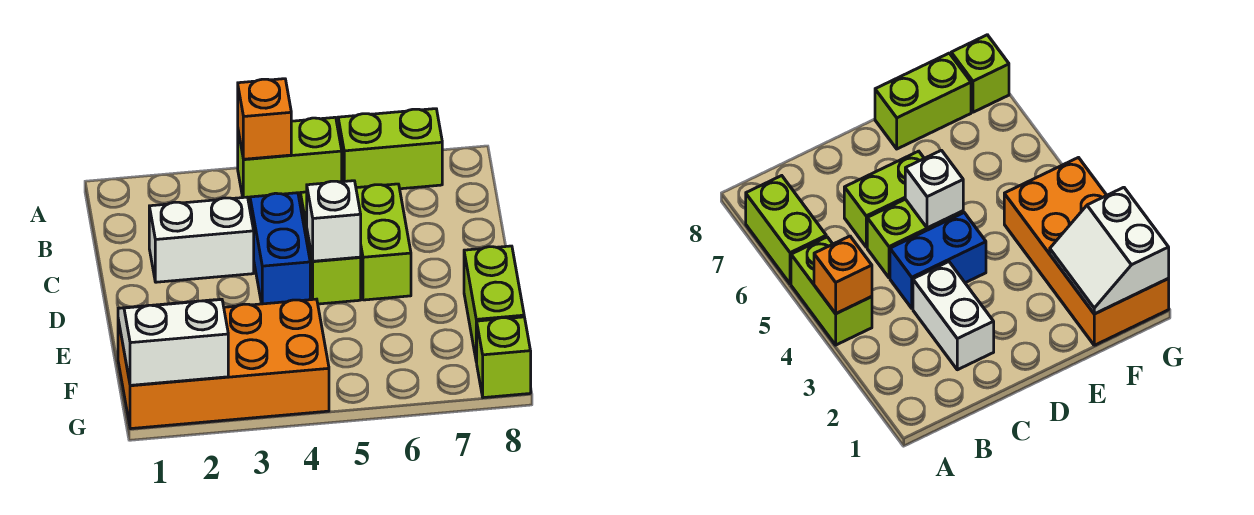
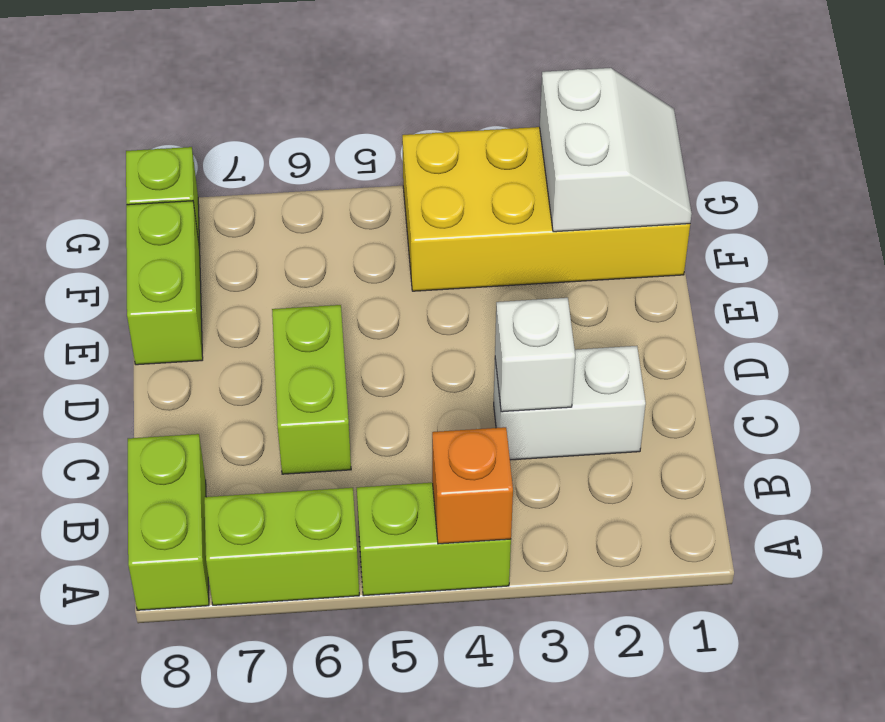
blue brick C4:D4 level 1 -> none
lime brick C5:D5 level 1 -> lime brick A8:B8 level 1
white brick D5 level 2 -> white brick C3 level 2
orange brick F1:G4 level 1 -> yellow brick F1:G4 level 1
white slope F1:G2 level 2 top G -> white slope F1:G2 level 2 top 2

